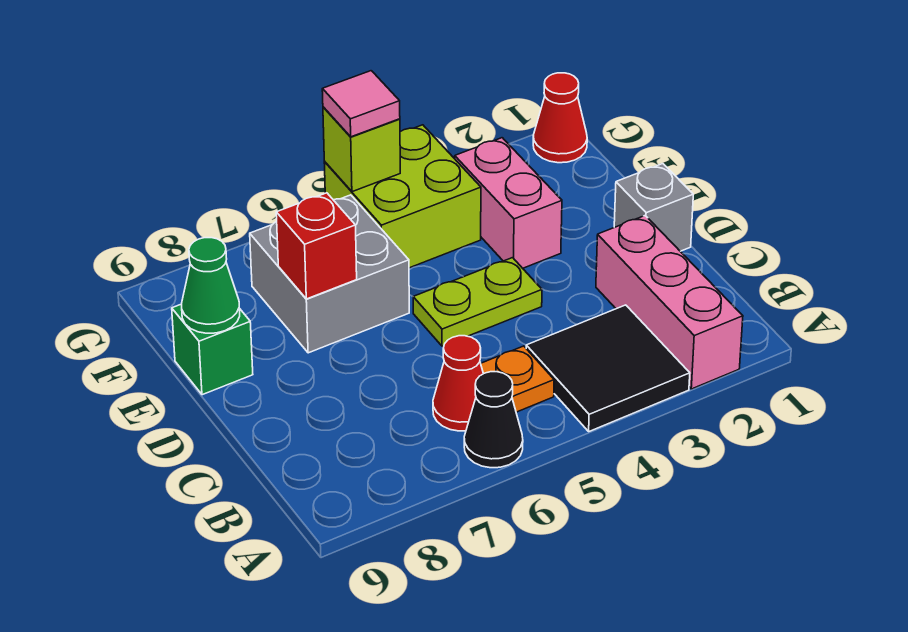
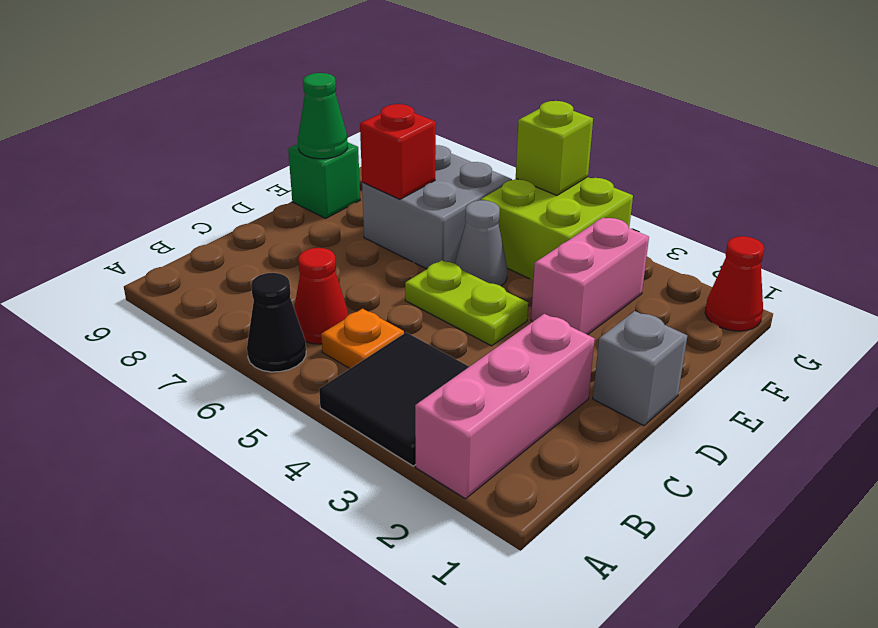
none -> grey cone E5 level 1
pink tile G5 level 3 -> none

